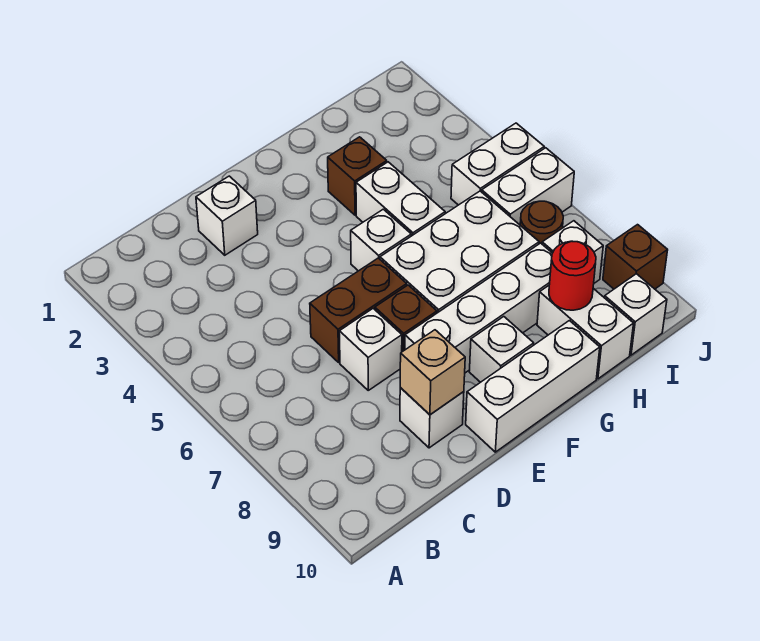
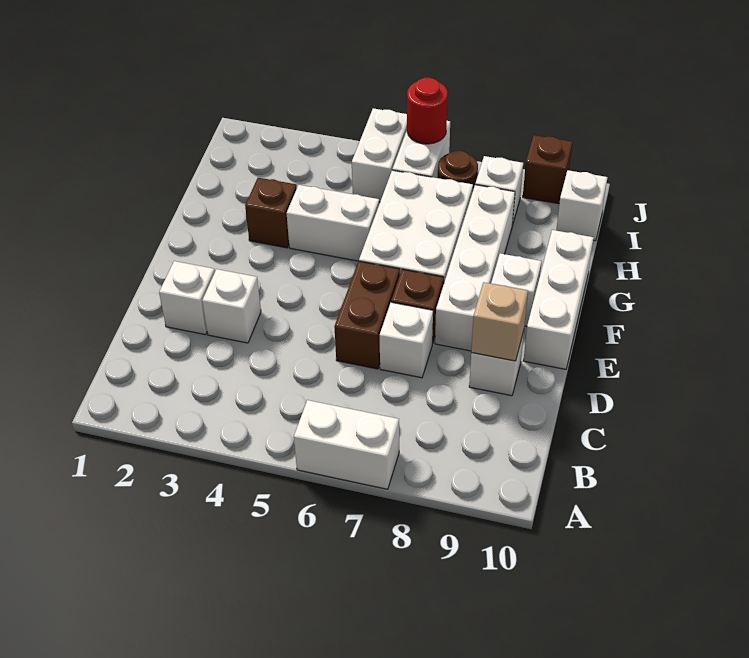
white brick F5 level 1 -> white brick D3 level 1
white brick H9:H10 level 1 -> white brick A6:A7 level 1
red round brick H9 level 2 -> red round brick J6 level 2

